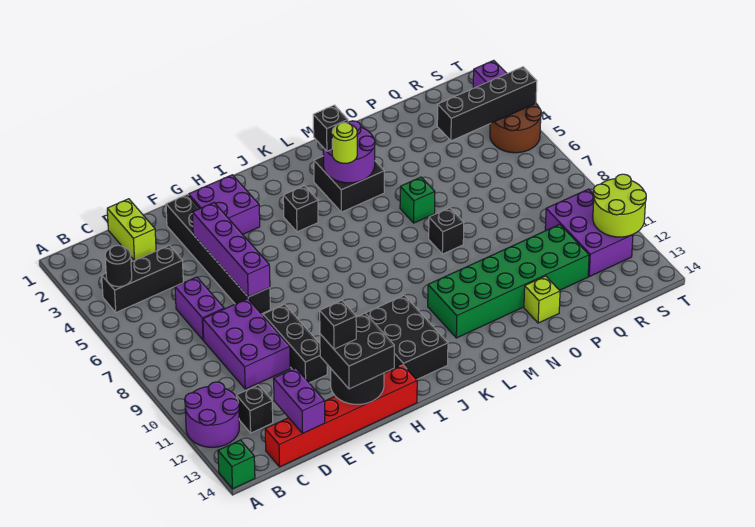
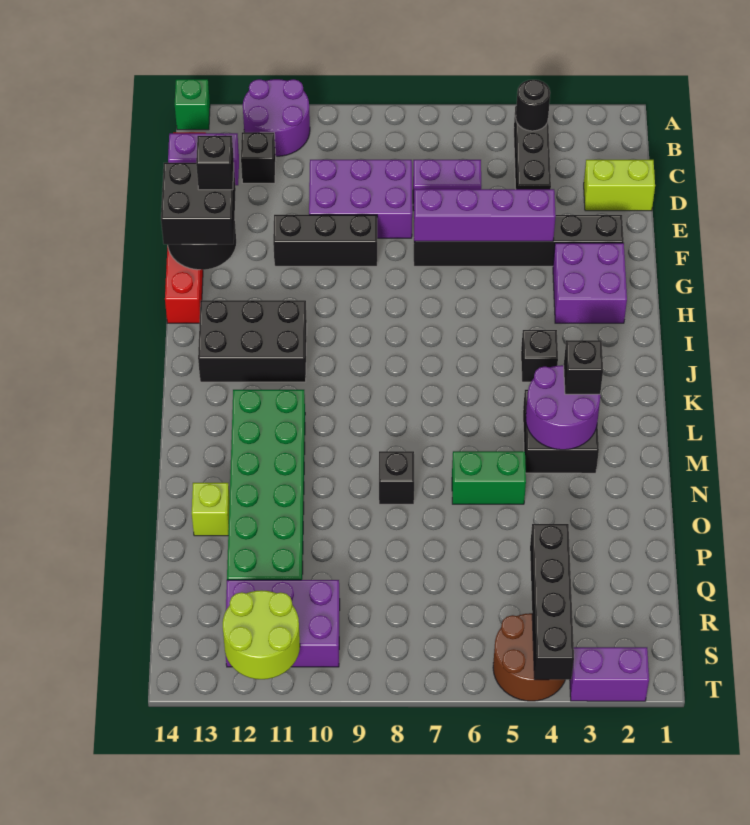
lime round brick L4 level 3 -> none
green brick N6 level 1 -> green brick N5:N6 level 1

